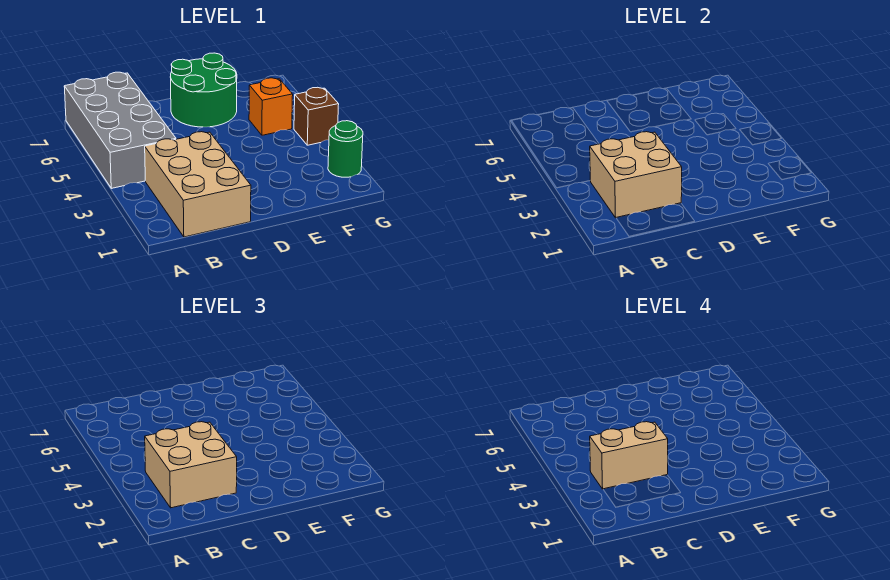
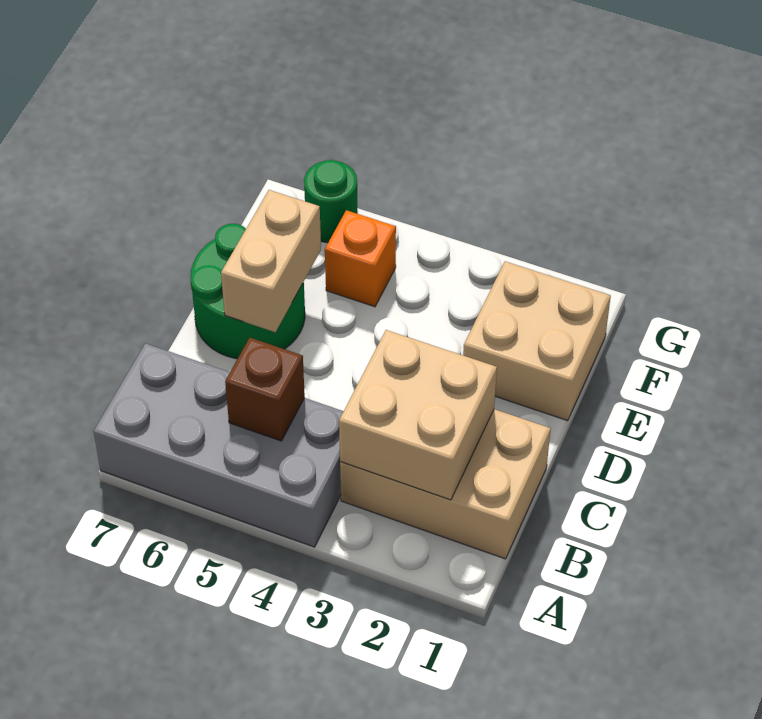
tan brick B2:C3 level 3 -> tan brick E1:F2 level 1
tan brick B3:C3 level 4 -> tan brick D6:E6 level 2
green round brick G2 level 1 -> green round brick G6 level 1
brown brick G4 level 1 -> brown brick B5 level 2

